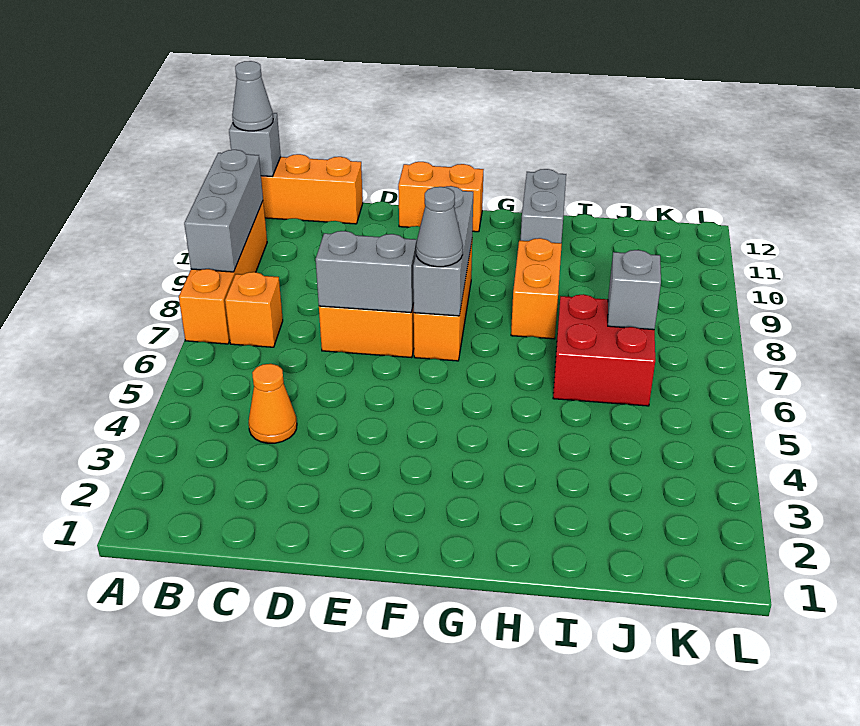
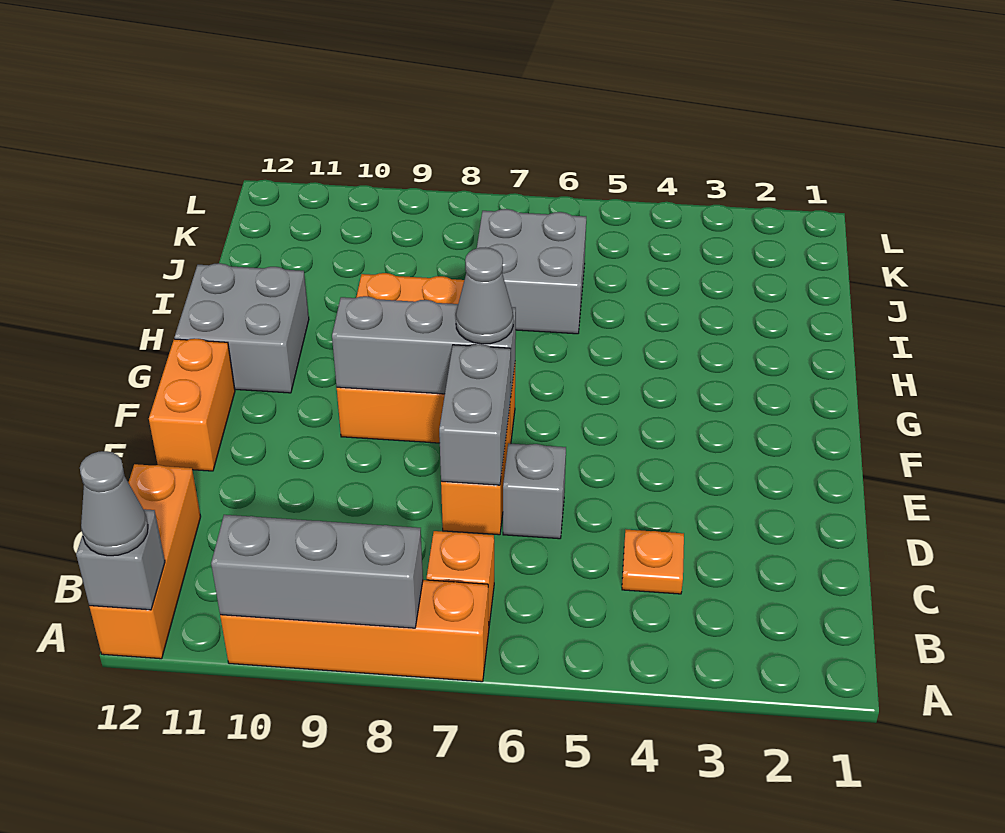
orange cone C4 level 1 -> orange plate C4 level 1
grey brick H11:H12 level 1 -> grey brick G11:H12 level 1
red brick I6:J7 level 1 -> grey brick I6:J7 level 1
grey brick J7 level 2 -> grey brick D6 level 1

